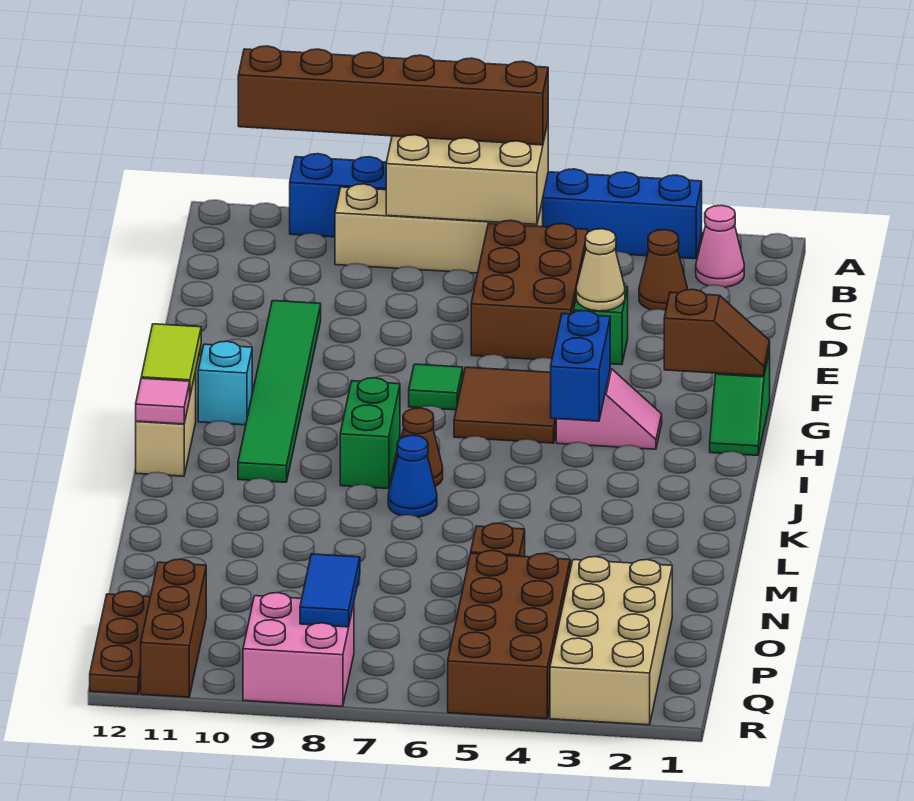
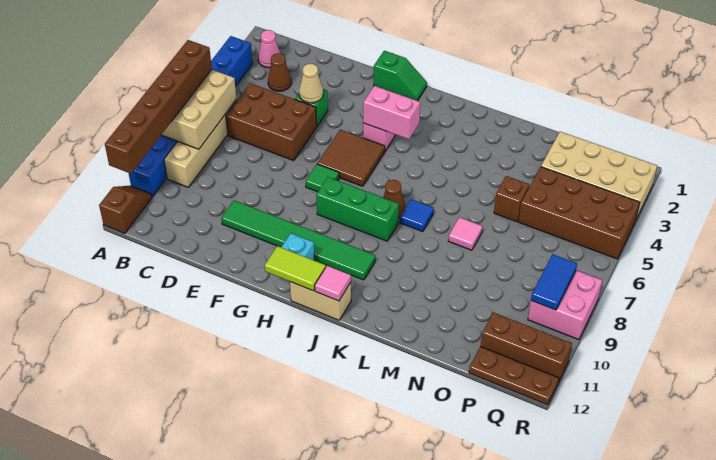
brown slope G1:G2 level 2 top 2 -> brown slope A11:A12 level 1 top 12
blue brick H4:I4 level 2 -> pink brick H4:I4 level 2
green brick I8:J8 level 1 -> green brick H8:J8 level 1
blue cone K7 level 1 -> blue tile K7 level 1
none -> pink tile M7 level 1
blue tile P8:Q8 level 2 -> blue tile Q8:Q9 level 2

